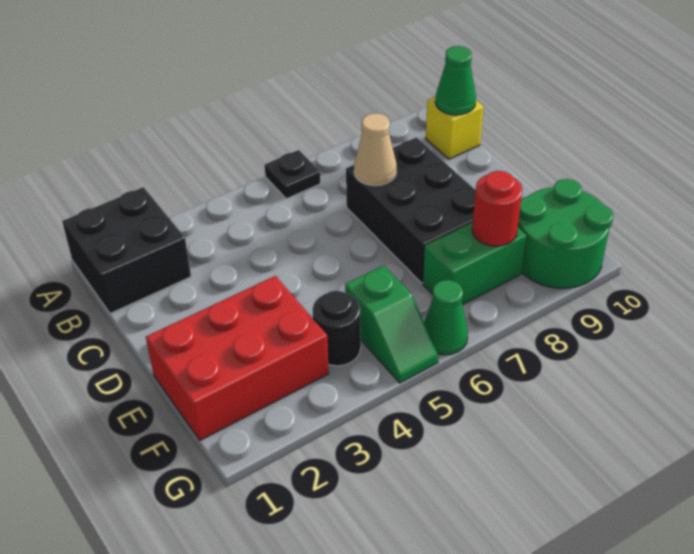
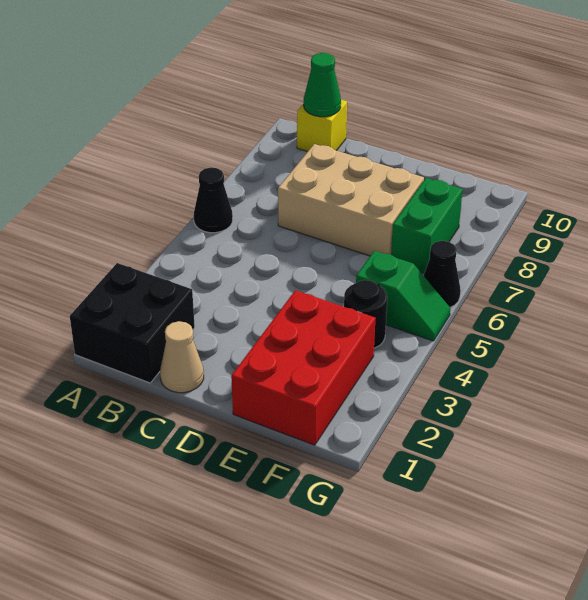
black plate A6 level 1 -> black cone A6 level 1
black brick C7:E8 level 1 -> tan brick C7:E8 level 1
tan cone C7 level 2 -> tan cone C1 level 1
red round brick F8 level 2 -> none
green round brick F9:G10 level 1 -> none
green cone G6 level 1 -> black cone G6 level 1

